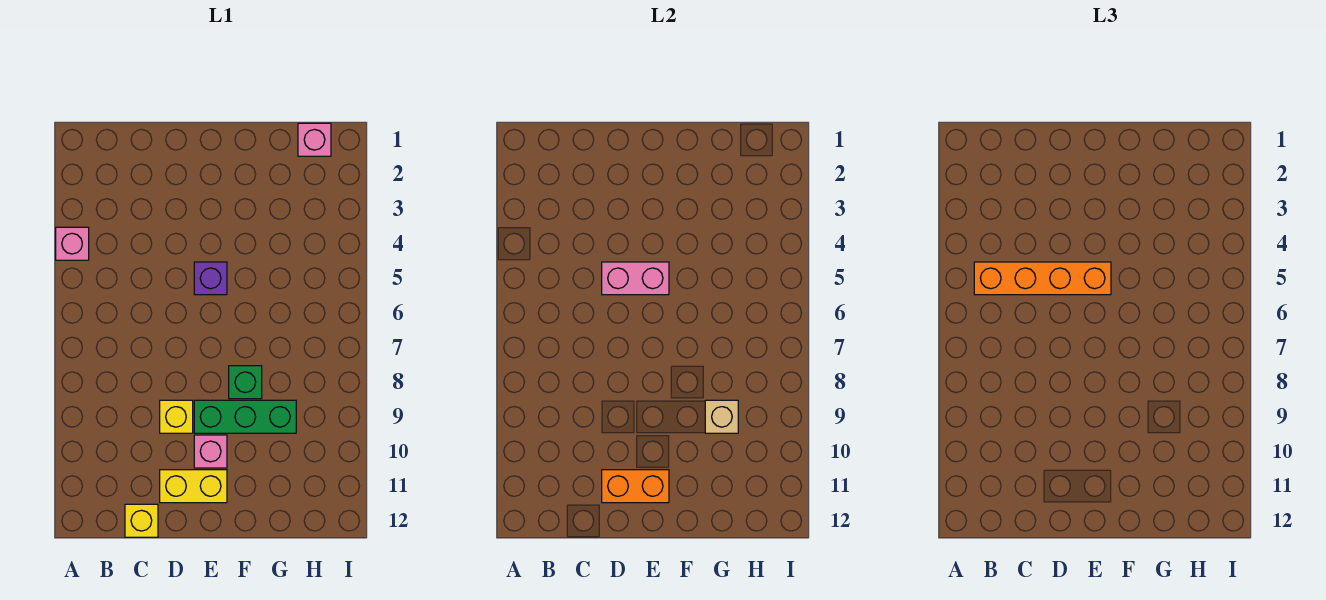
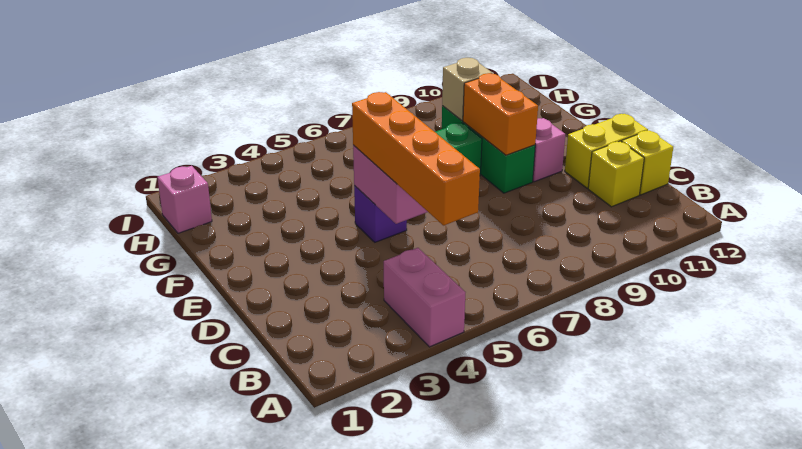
pink brick A4 level 1 -> pink brick A4:B4 level 1
yellow brick D9 level 1 -> yellow brick C11 level 1
yellow brick D11:E11 level 1 -> yellow brick D11:D12 level 1
orange brick D11:E11 level 2 -> orange brick E9:F9 level 2

